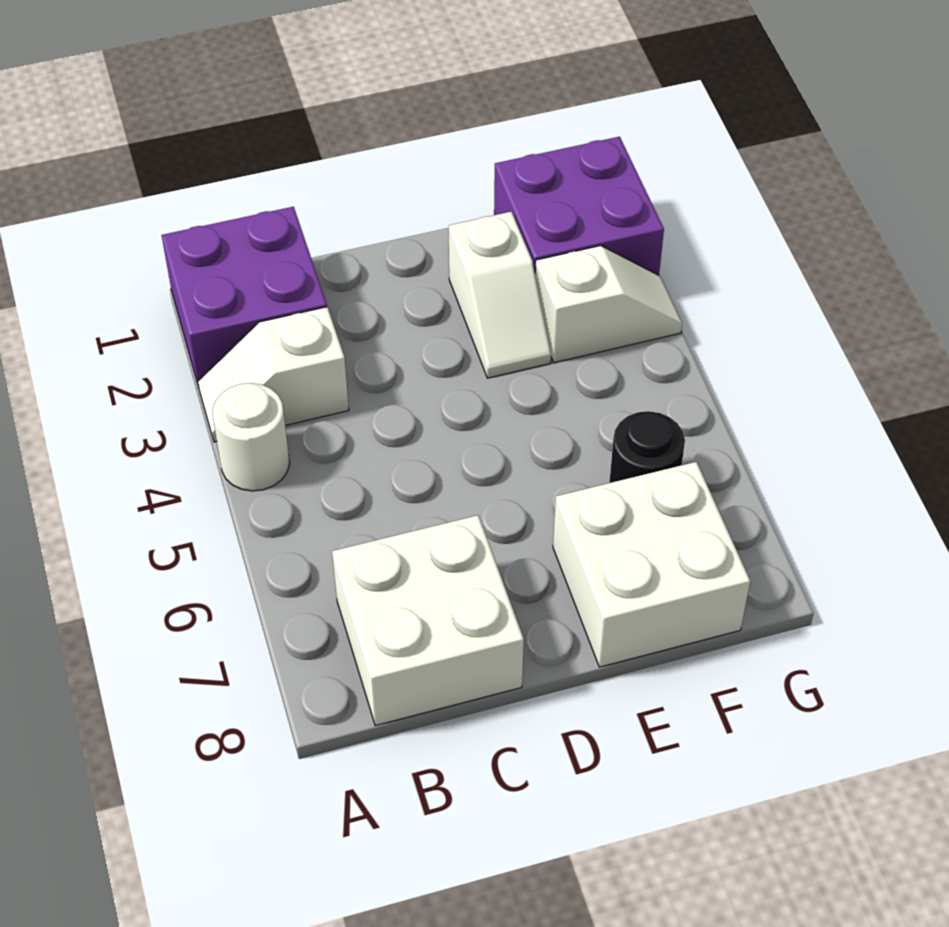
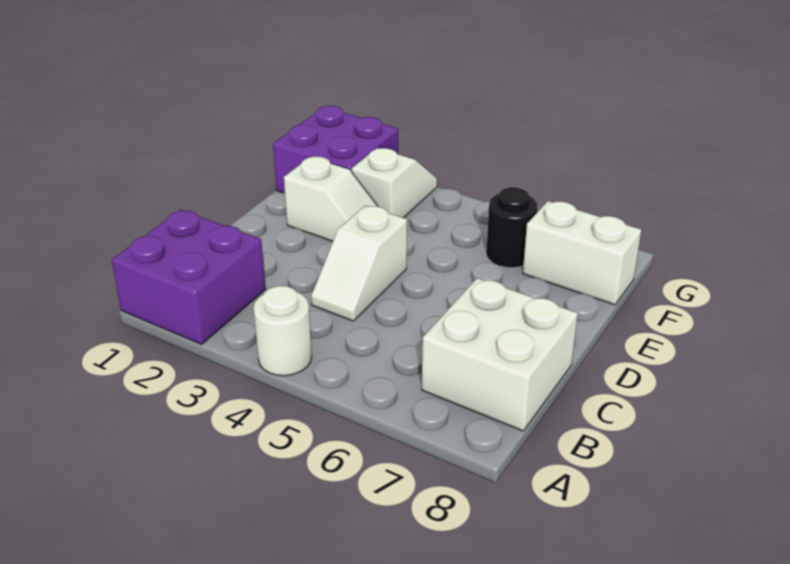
white slope A3:B3 level 1 top B -> white slope C4:D4 level 1 top D
white brick E7:F8 level 1 -> white brick F7:F8 level 1

